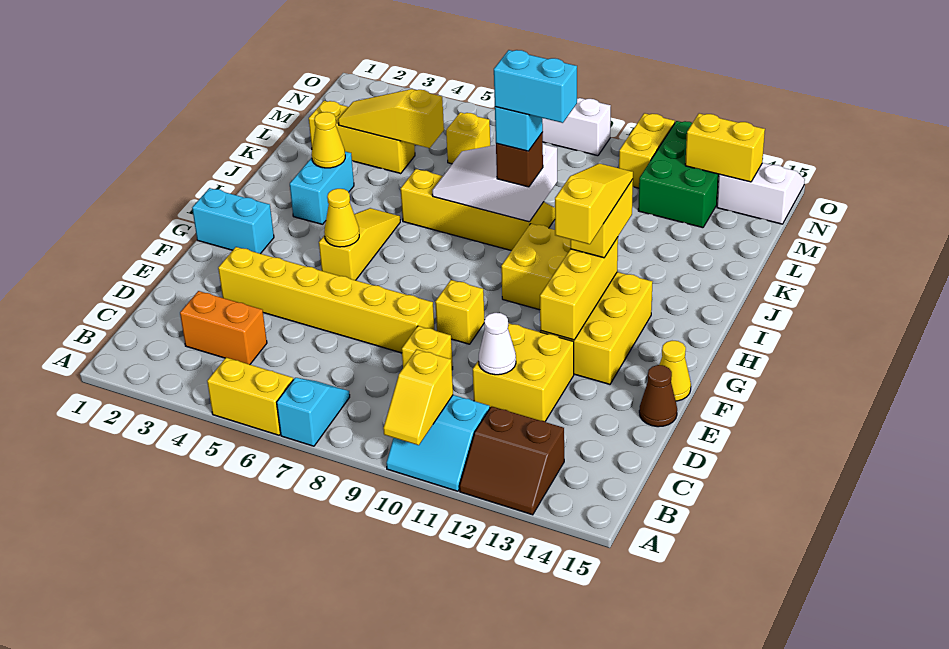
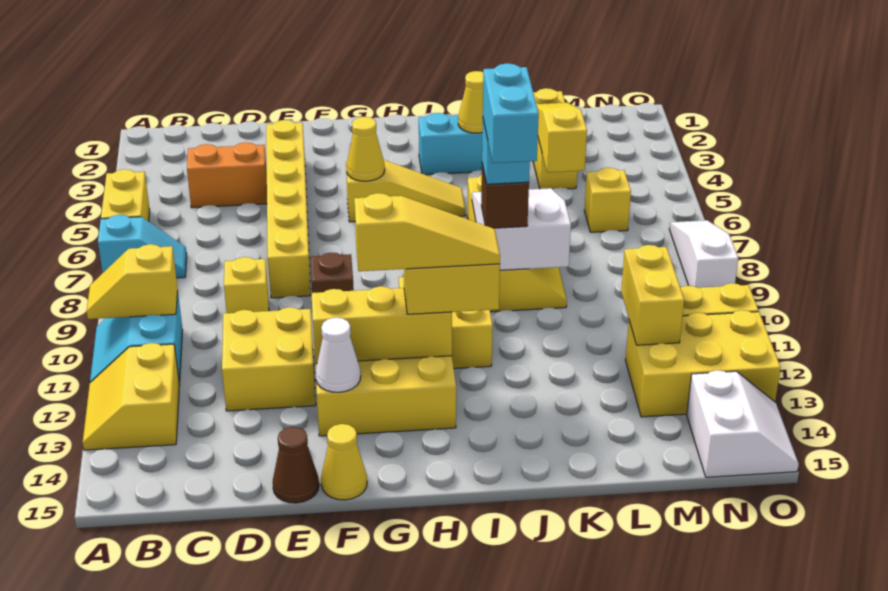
brown slope A12:B13 level 1 top B -> yellow slope A12:B13 level 1 top B
orange brick C3:C4 level 1 -> orange brick C4:D4 level 1
white cone D11 level 2 -> white cone F13 level 2
yellow brick F9 level 1 -> brown brick F9 level 1
cyan brick G1:G2 level 1 -> none
green brick M12:O13 level 1 -> yellow brick M12:O13 level 1
yellow brick N13:N14 level 2 -> yellow brick M11:M12 level 2

